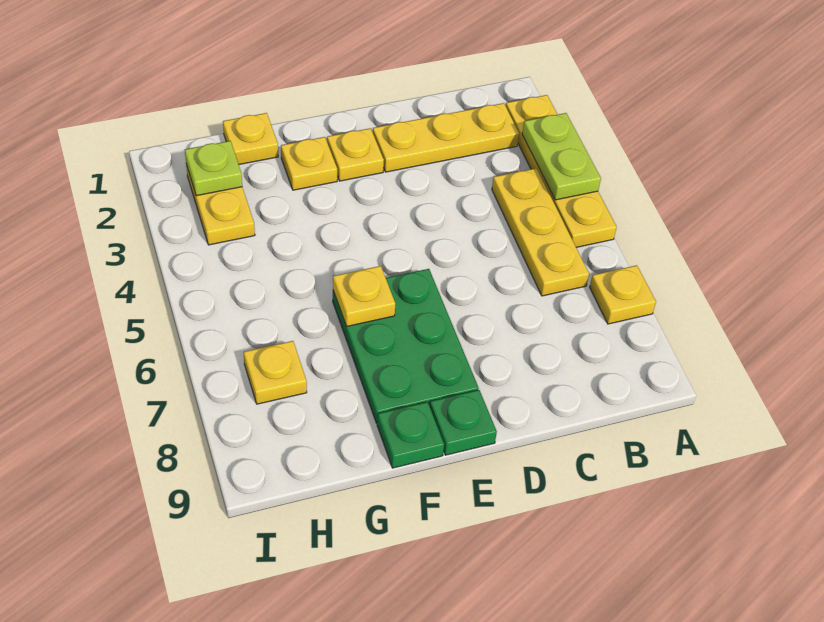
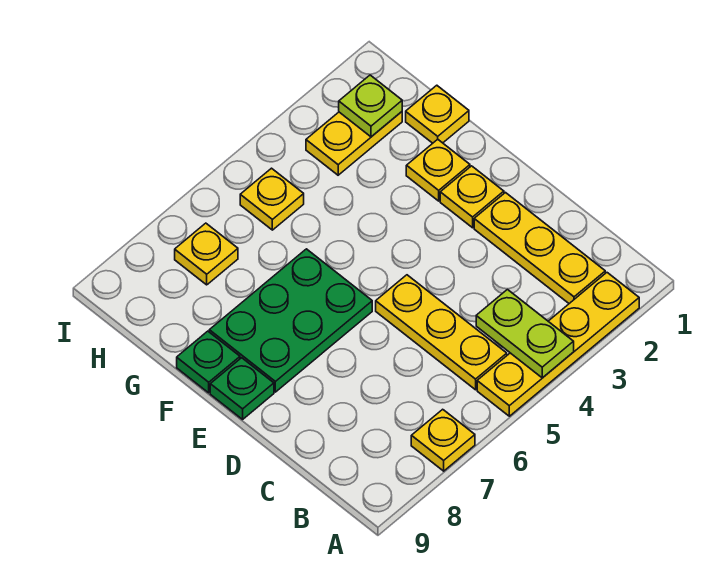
lime plate A3:A4 level 2 -> lime plate A4:B4 level 2
yellow plate B4:B6 level 1 -> yellow plate B5:D5 level 1
yellow plate F6 level 2 -> yellow plate H5 level 1

